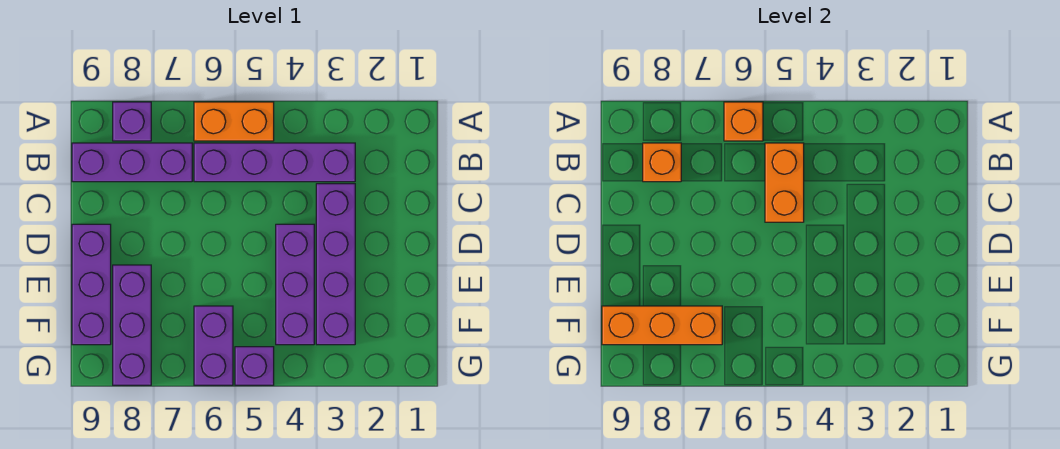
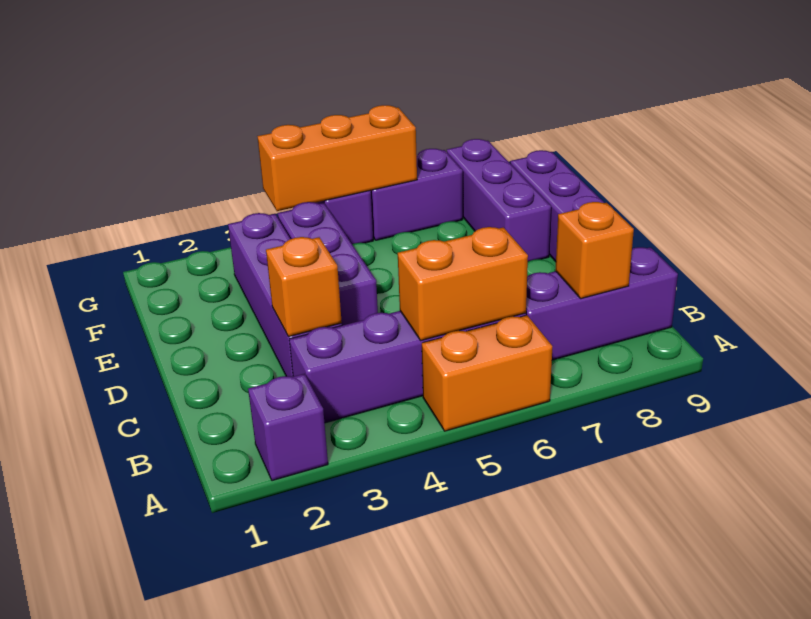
orange brick A6 level 2 -> orange brick C3 level 2
purple brick A8 level 1 -> purple brick A2 level 1
orange brick B5:C5 level 2 -> orange brick B5:B6 level 2
purple brick F6:G6 level 1 -> purple brick G6:G7 level 1
orange brick F7:F9 level 2 -> orange brick G4:G6 level 2

